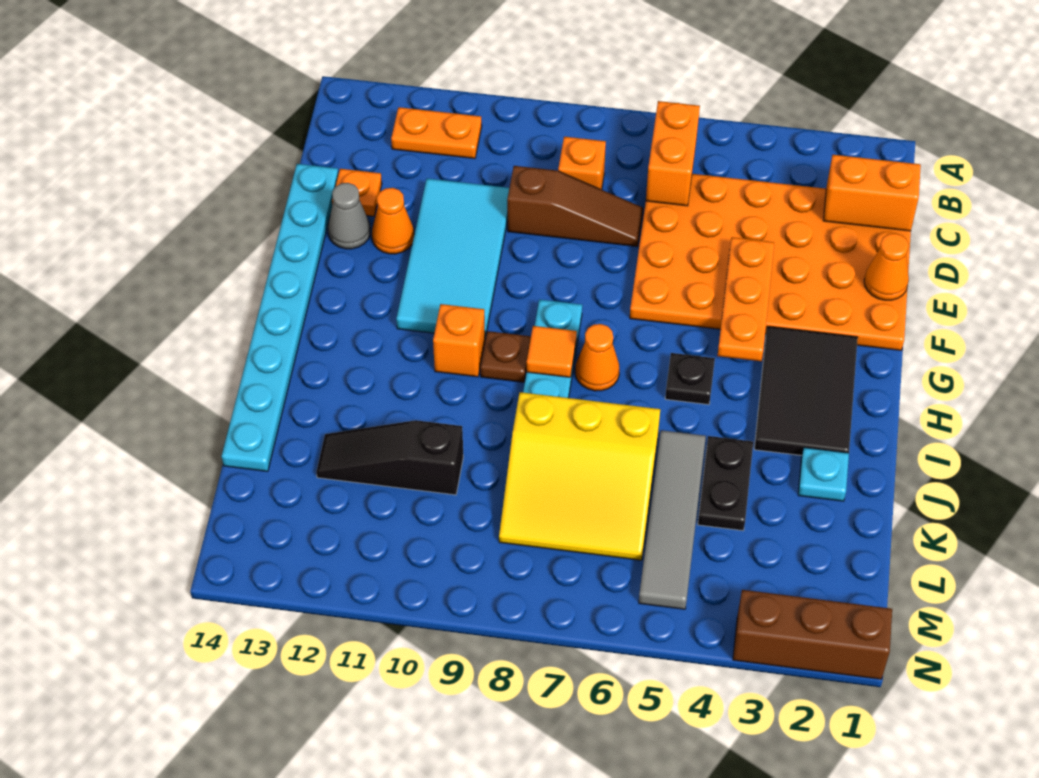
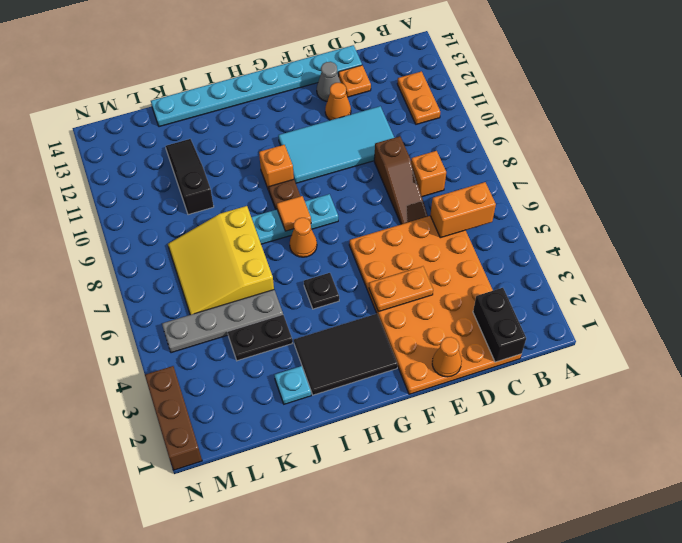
orange brick C1:C2 level 2 -> black brick C1:C2 level 2
orange plate E4:G4 level 2 -> orange plate E4:F4 level 2
grey tile J5:M5 level 1 -> grey plate J5:M5 level 1

